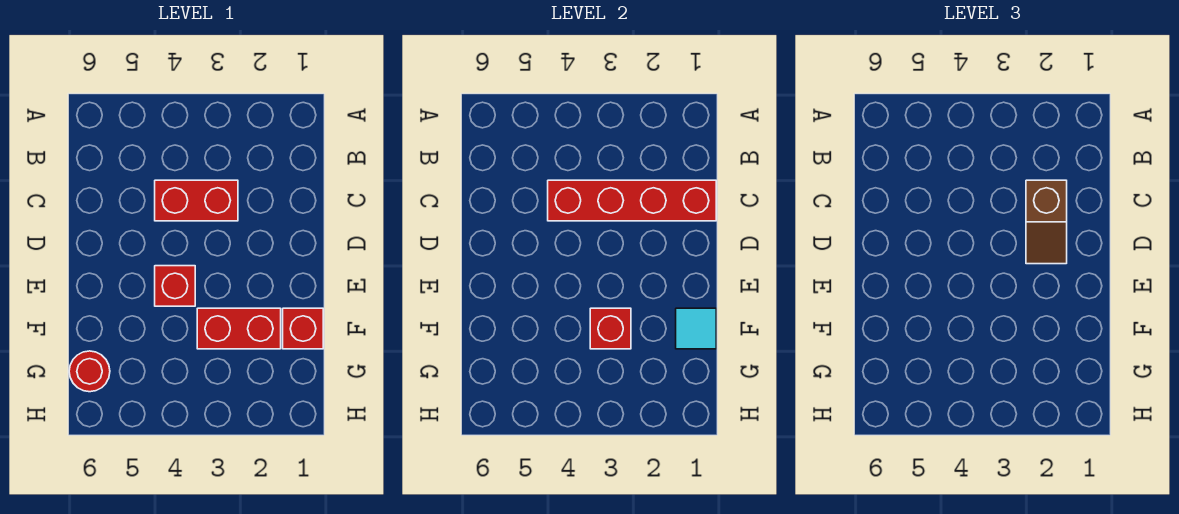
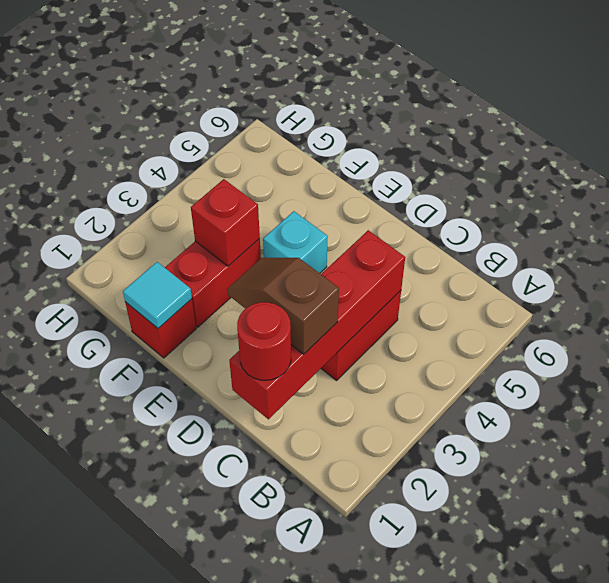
red brick E4 level 1 -> cyan brick E4 level 1
red round brick G6 level 1 -> red round brick C1 level 3

